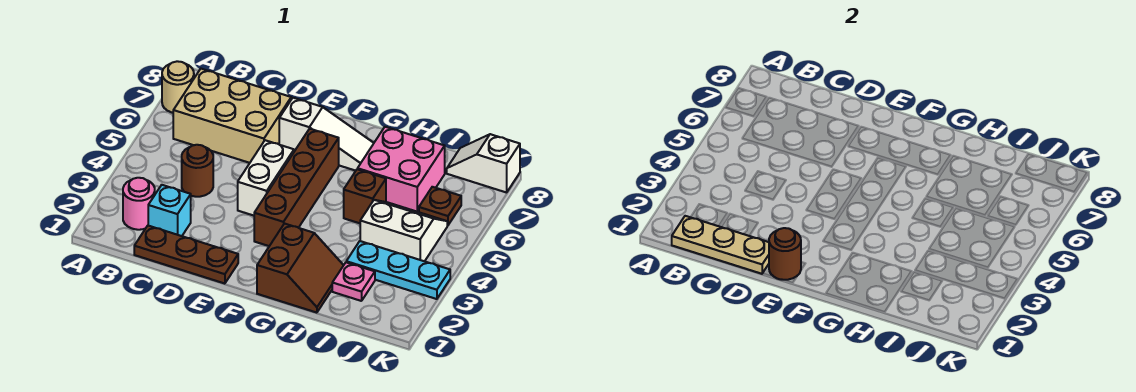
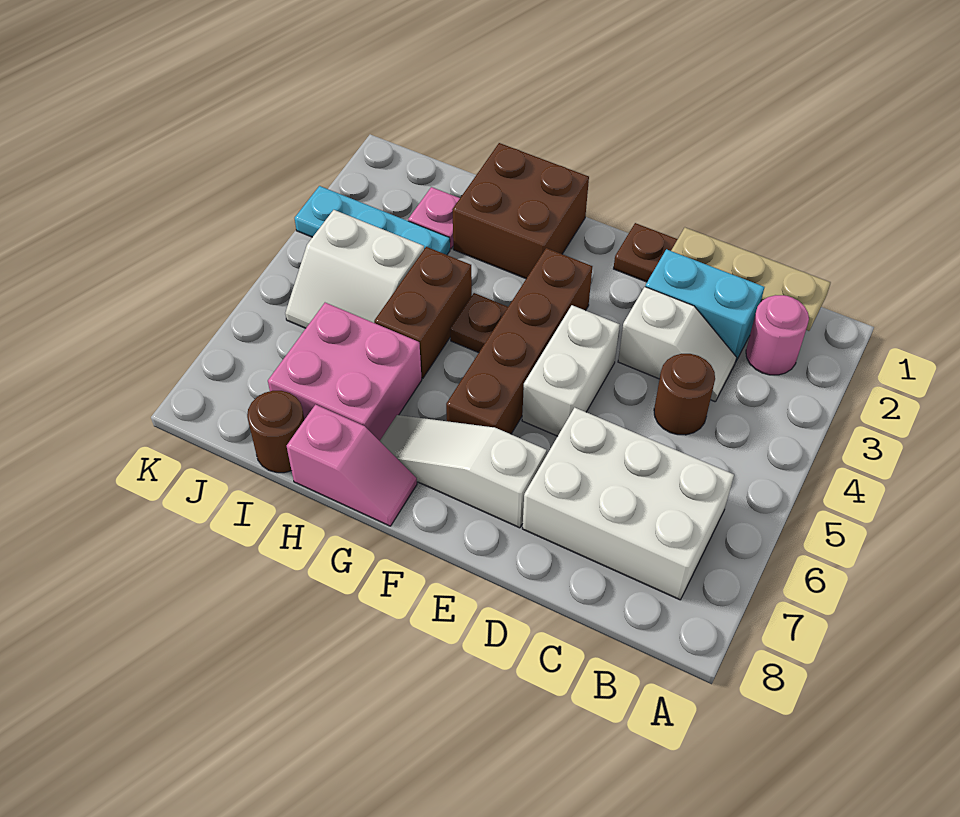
tan round brick A7 level 1 -> none
tan brick B6:D7 level 1 -> white brick B6:D7 level 1
cyan brick C2 level 1 -> cyan brick C2:D2 level 1
brown round brick E1 level 2 -> brown round brick I8 level 1
brown slope G1:H2 level 1 top G -> brown brick G1:H2 level 1
none -> pink slope G8:H8 level 1 top H
brown brick H5 level 1 -> brown brick H4:H5 level 1
brown plate J6 level 1 -> brown plate G4 level 1
white slope J8:K8 level 1 top K -> white slope C3:D3 level 1 top D

